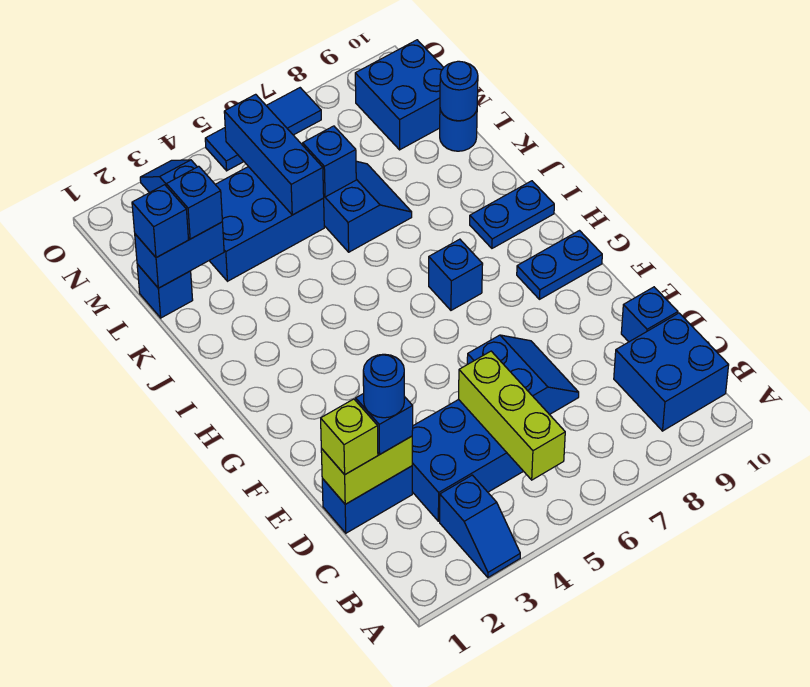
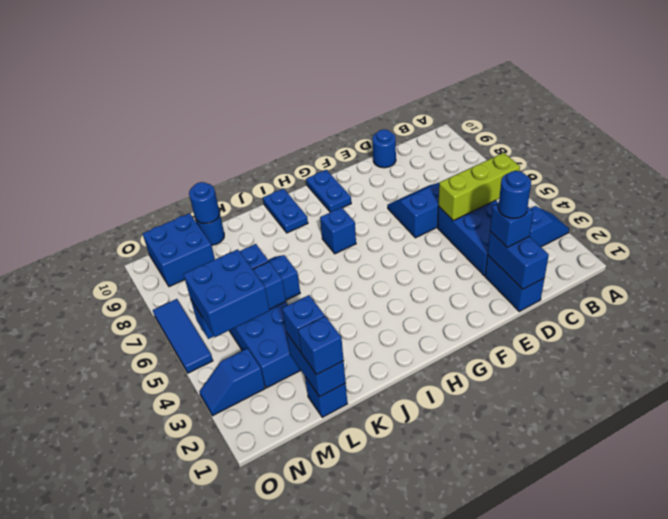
blue brick B9:C10 level 1 -> blue brick M4:N5 level 3
lime brick D1:D2 level 2 -> blue brick D1:D2 level 2
lime brick D1 level 3 -> none
blue brick D10 level 1 -> blue round brick D10 level 1

